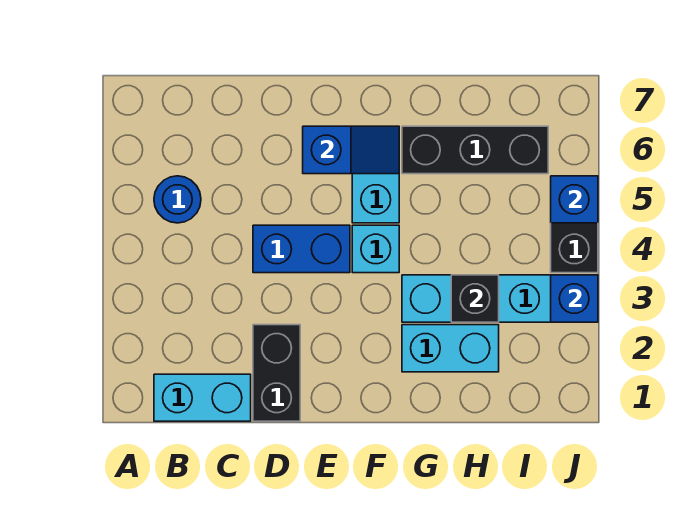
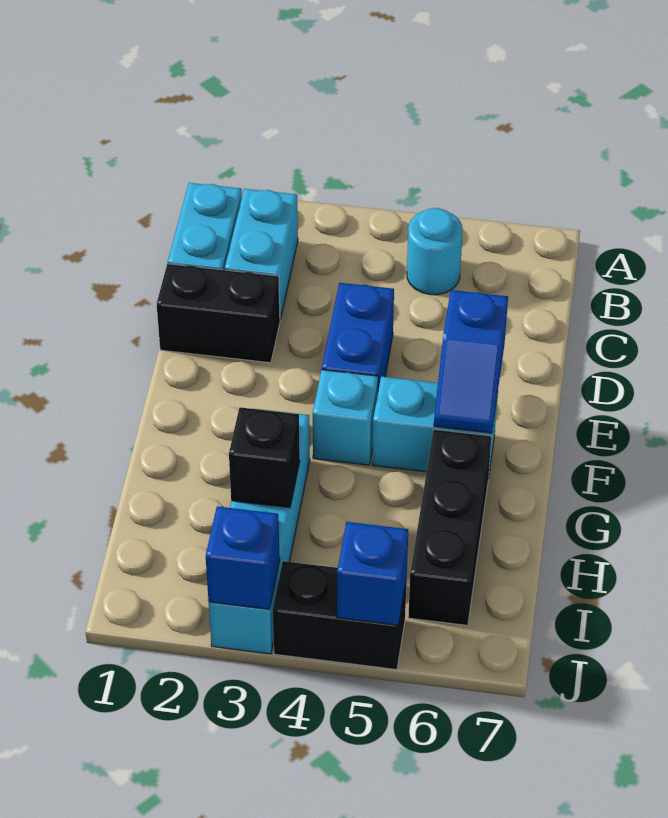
blue round brick B5 level 1 -> cyan round brick B5 level 1
cyan brick G2:H2 level 1 -> cyan brick B2:C2 level 1

